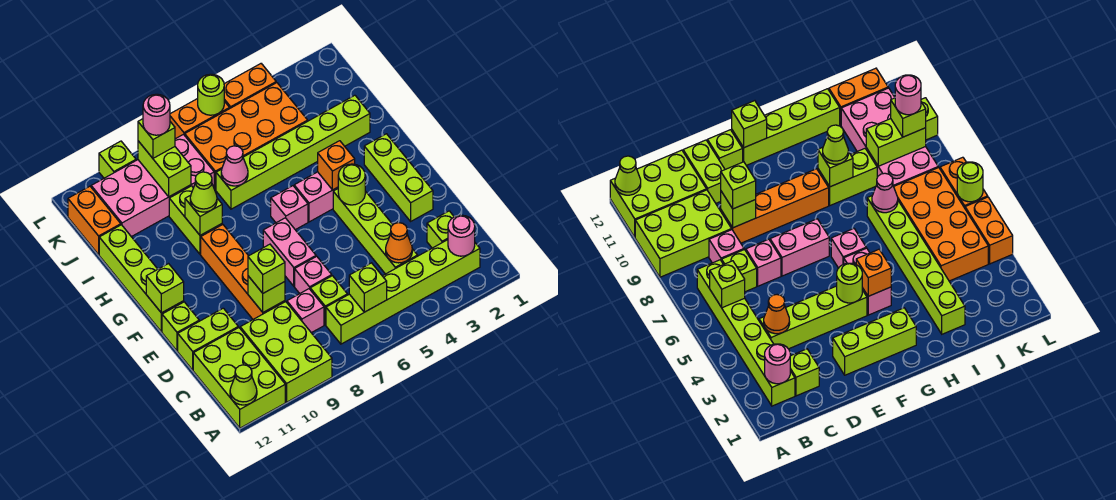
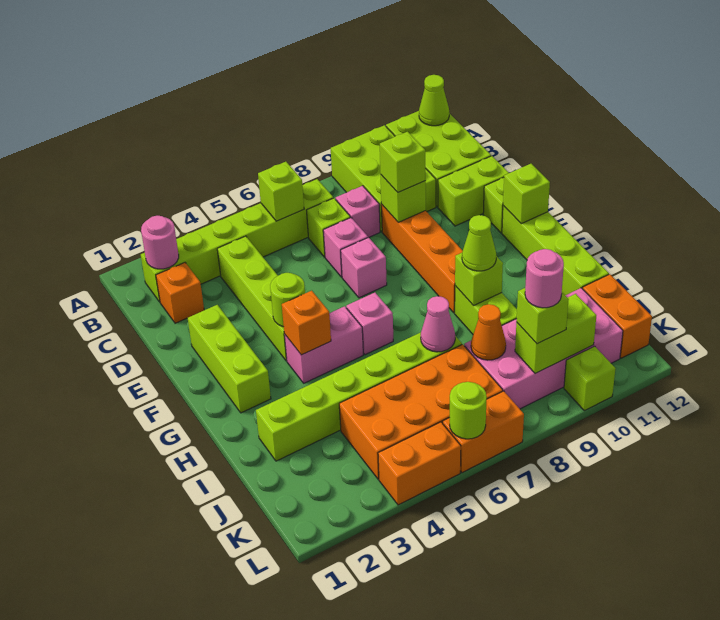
lime brick C2 level 1 -> orange brick C2 level 1
orange cone C4 level 2 -> orange cone J8 level 2
pink brick E7:F7 level 1 -> pink brick E7 level 1
lime brick J9:K9 level 2 -> lime brick K9:K10 level 2

